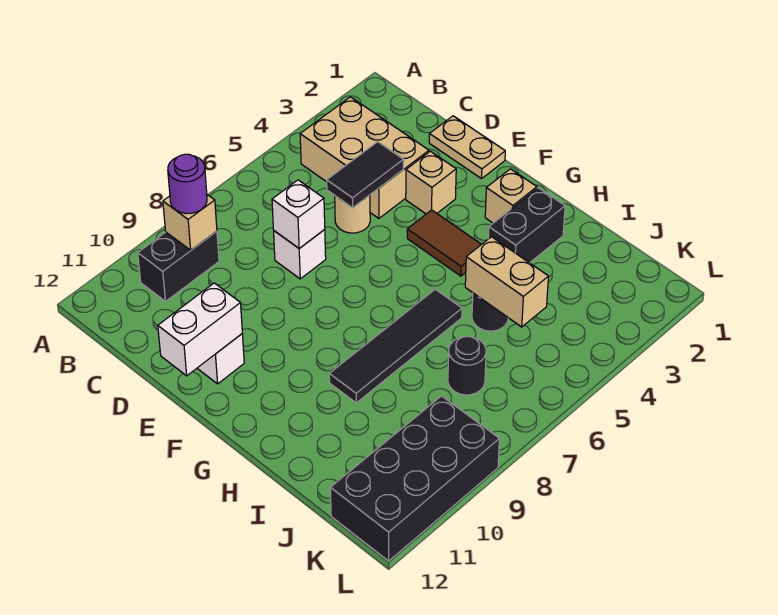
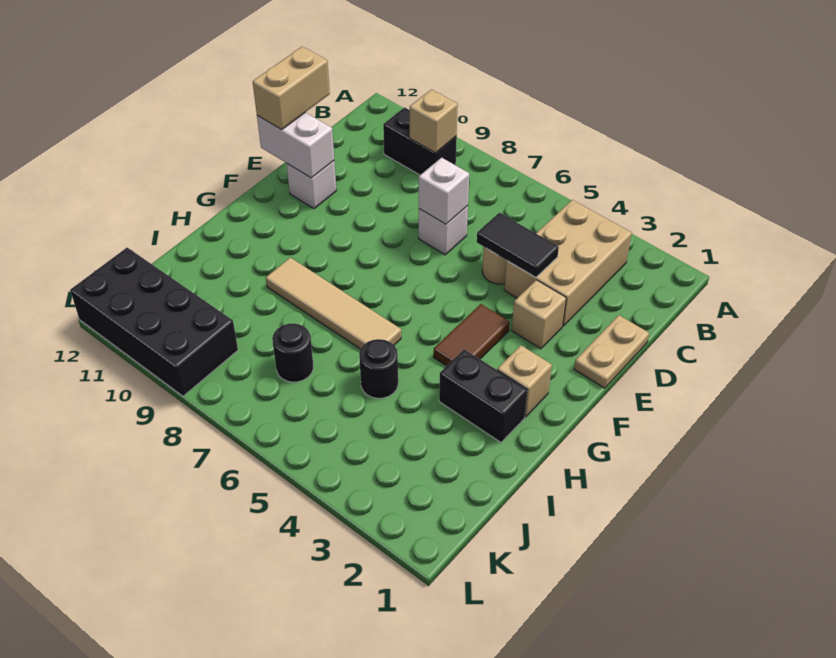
purple round brick B9 level 3 -> none
black tile H6:H9 level 1 -> tan tile H6:H9 level 1
tan brick I5:J5 level 2 -> tan brick D12:E12 level 3

